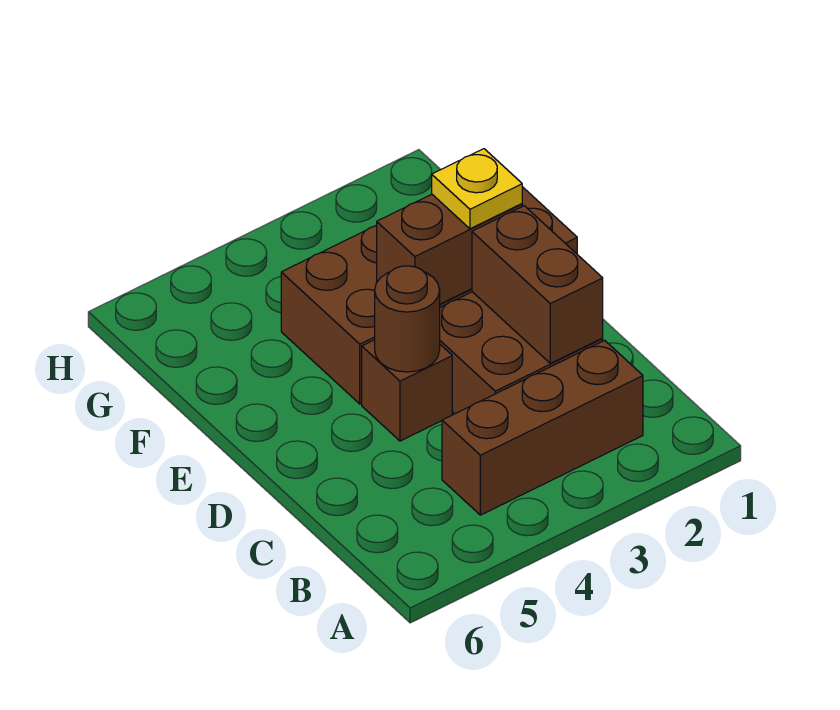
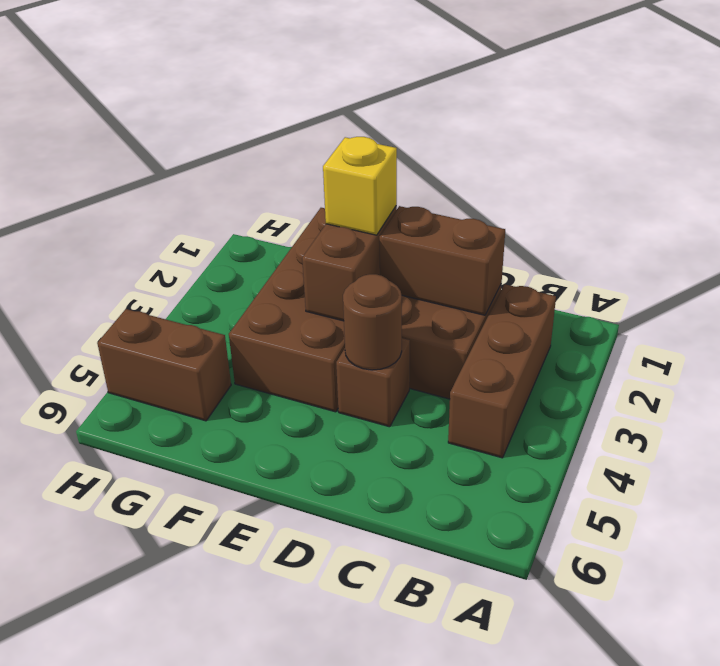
yellow plate E2 level 3 -> yellow brick E2 level 3
none -> brown brick G5:H5 level 1

